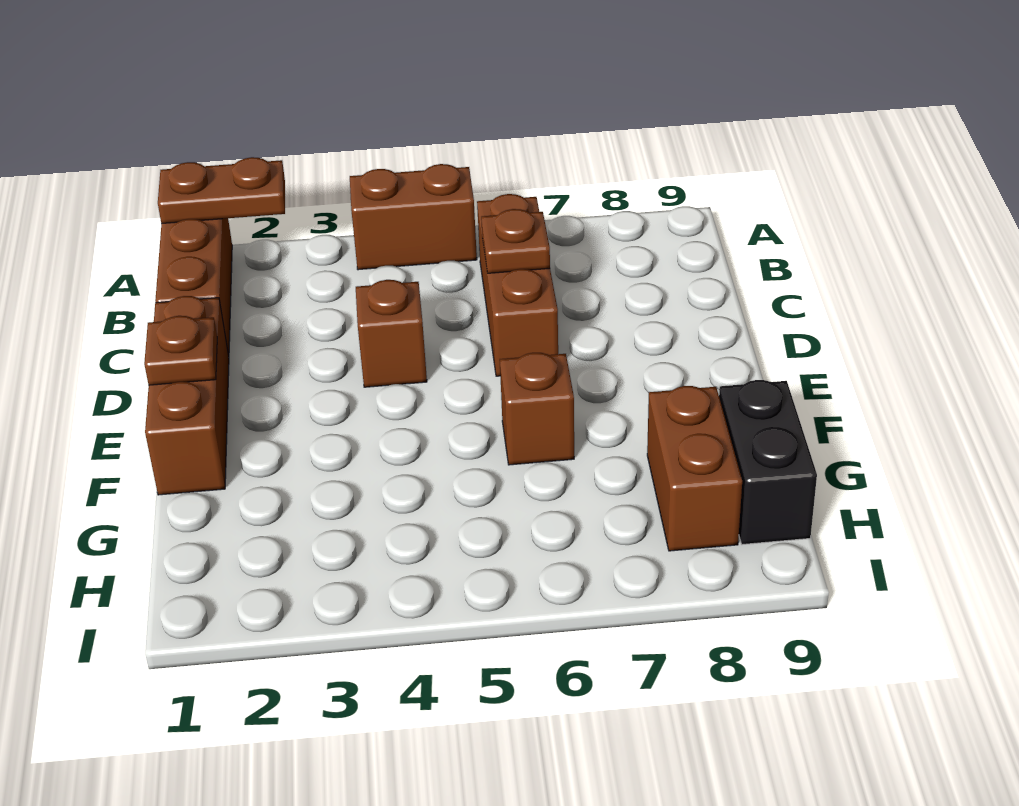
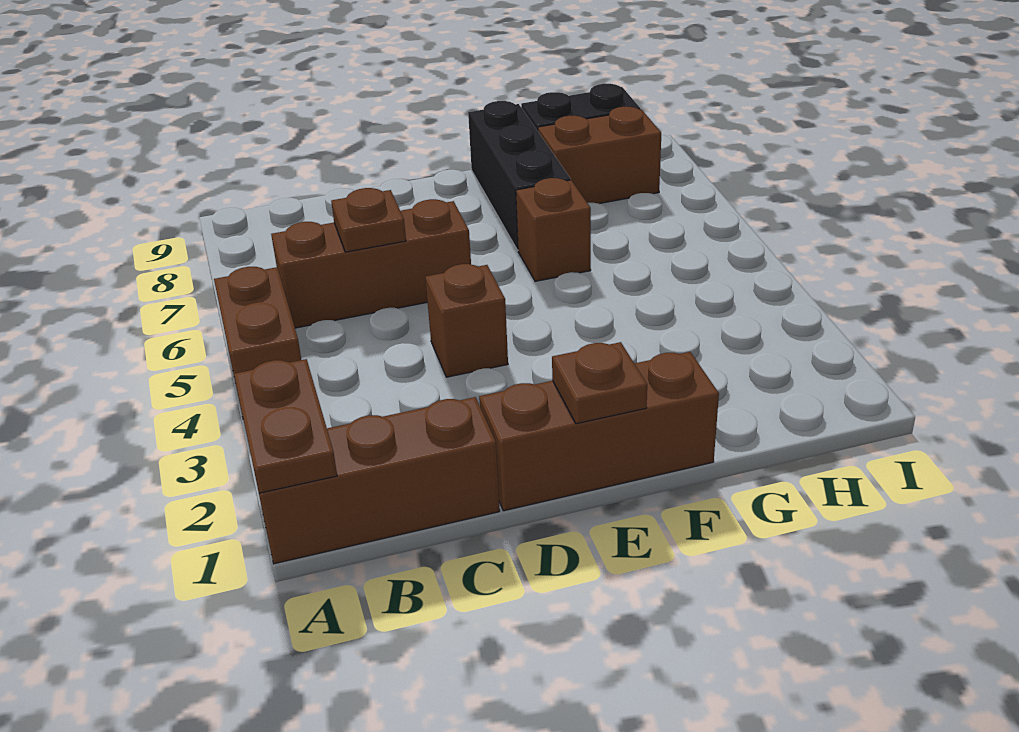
none -> black brick F7:F9 level 1

